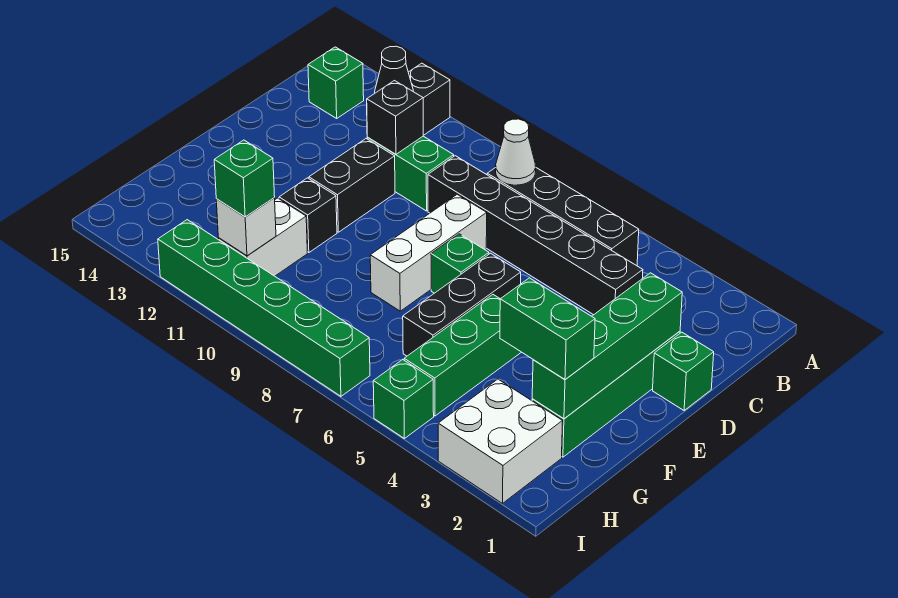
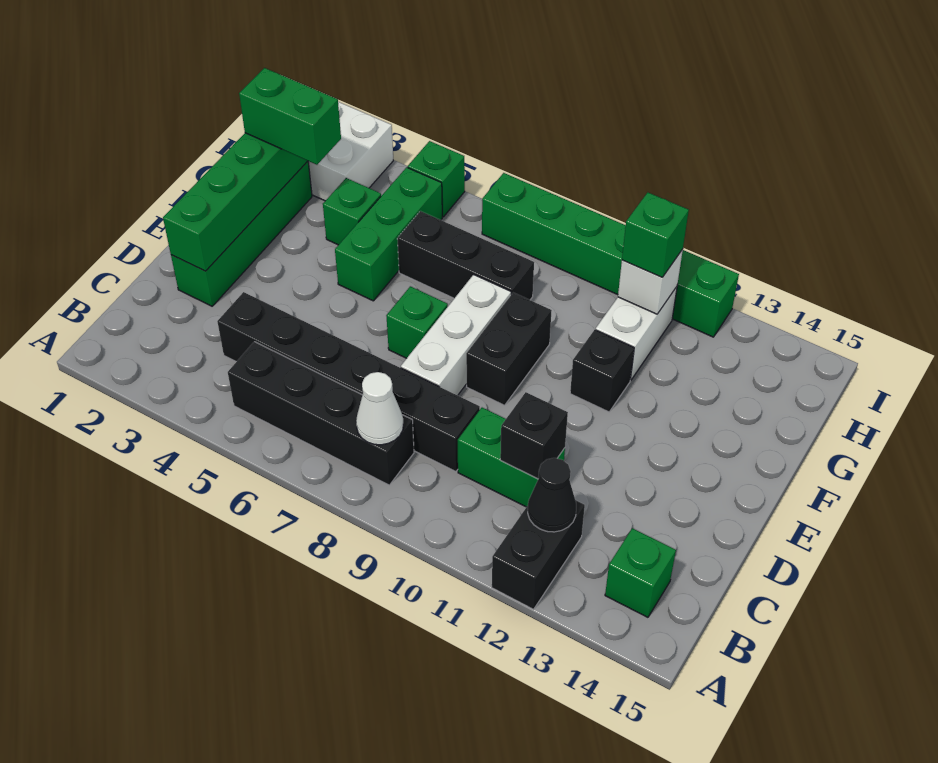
green brick D1 level 1 -> green brick G4 level 1
black brick D11:E11 level 1 -> black brick E9:F9 level 1
black brick E6:G6 level 1 -> black brick G6:G8 level 1

